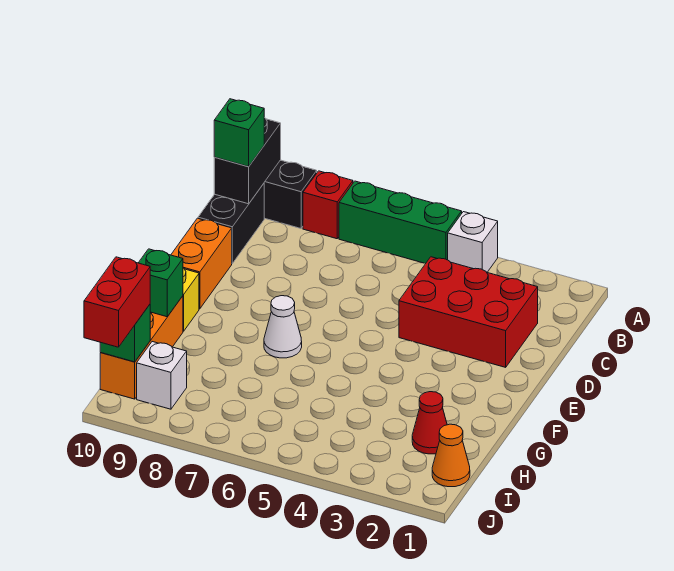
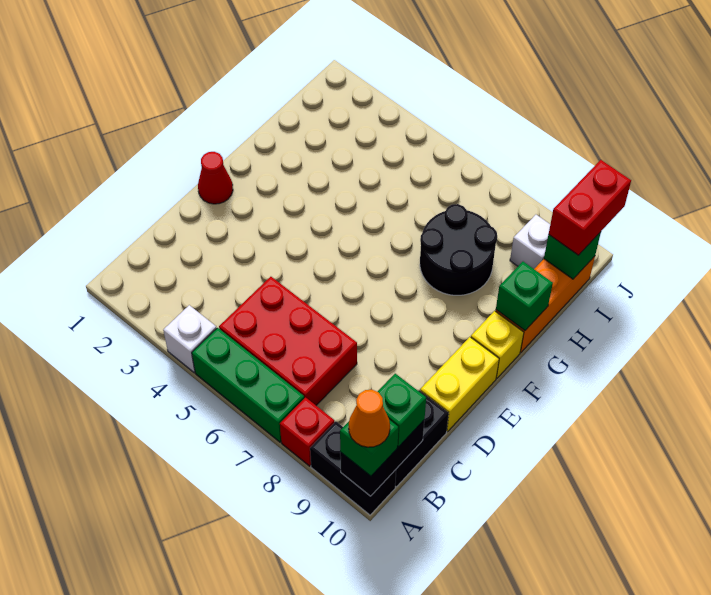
none -> green brick A10 level 3
red brick C2:D4 level 1 -> red brick B5:C7 level 1
orange brick D10:E10 level 1 -> yellow brick D10:E10 level 1
white cone F7 level 1 -> none
none -> black round brick G7:H8 level 1
red cone H2 level 1 -> red cone E1 level 1
orange cone I1 level 1 -> orange cone A10 level 4

